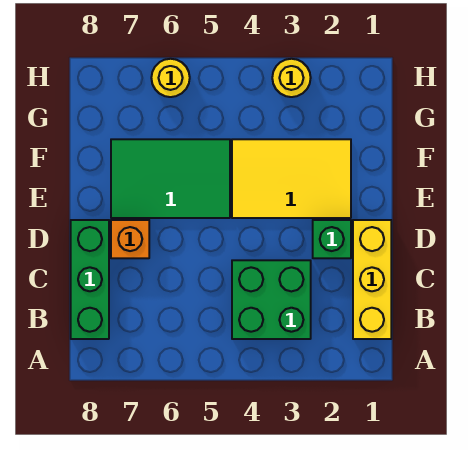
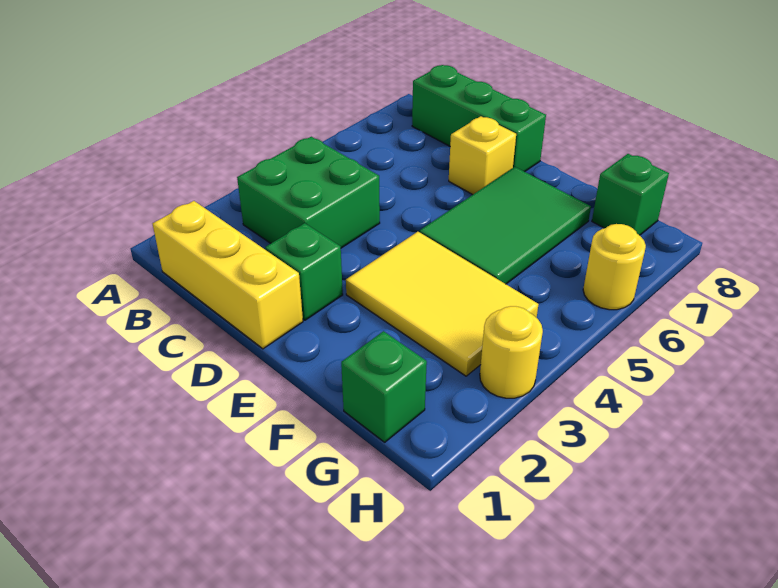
orange brick D7 level 1 -> yellow brick D7 level 1
yellow tile E2:F4 level 1 -> yellow tile E3:G4 level 1
none -> green brick G1 level 1
none -> green brick G8 level 1

